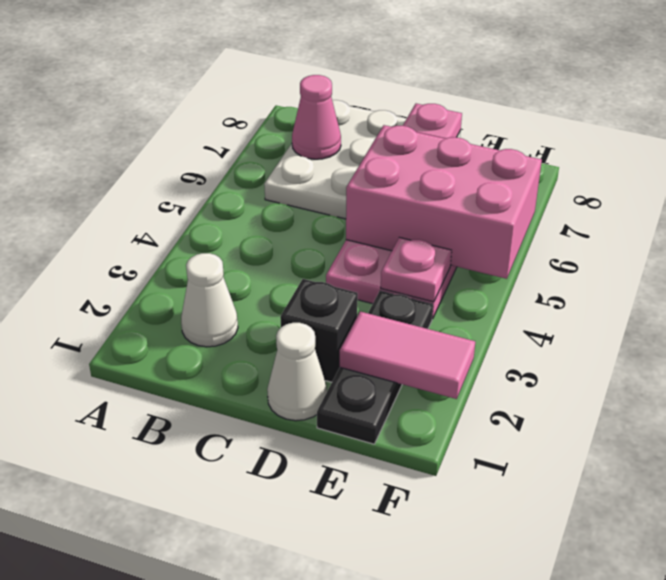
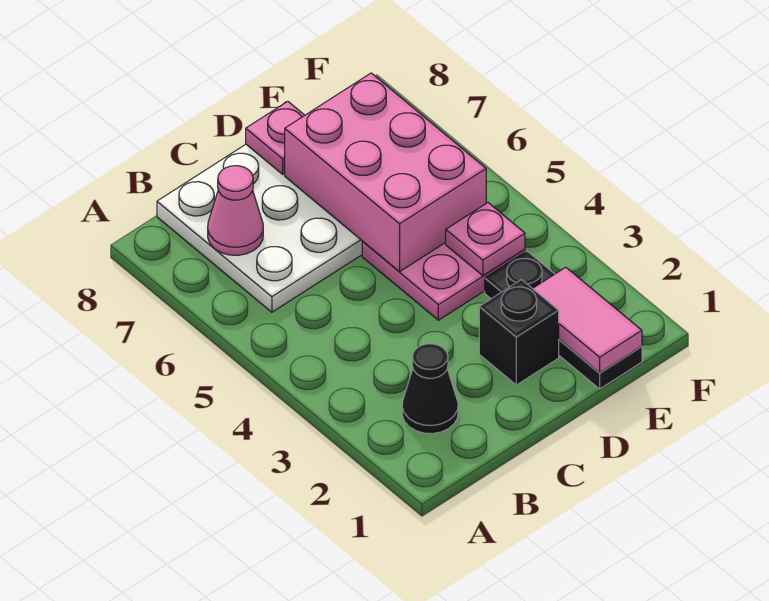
white cone B2 level 1 -> black cone B2 level 1
white cone D1 level 1 -> none
pink brick D5:F6 level 2 -> pink brick D5:E7 level 2
pink tile E2:F2 level 2 -> pink tile E1:E2 level 2

